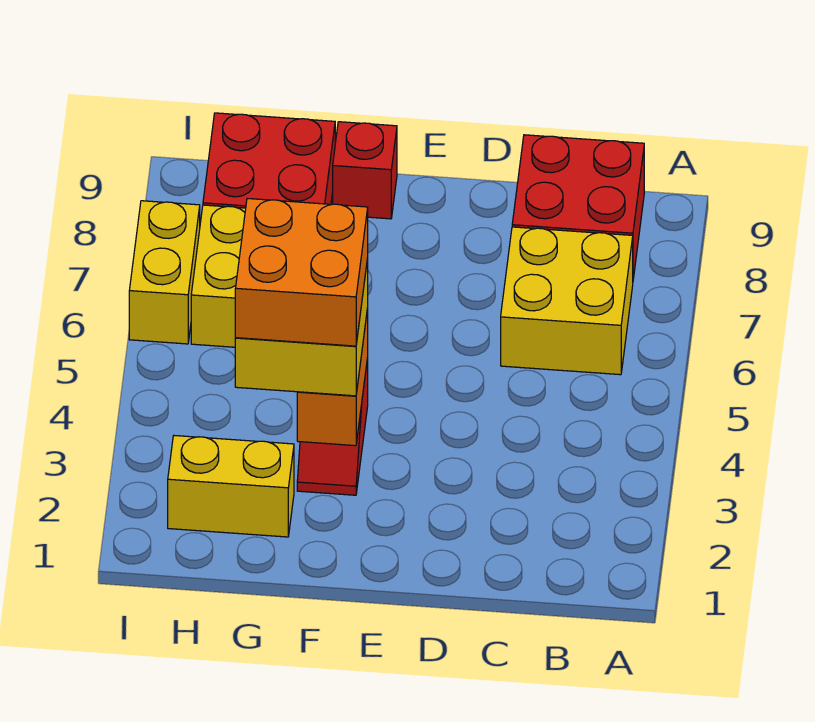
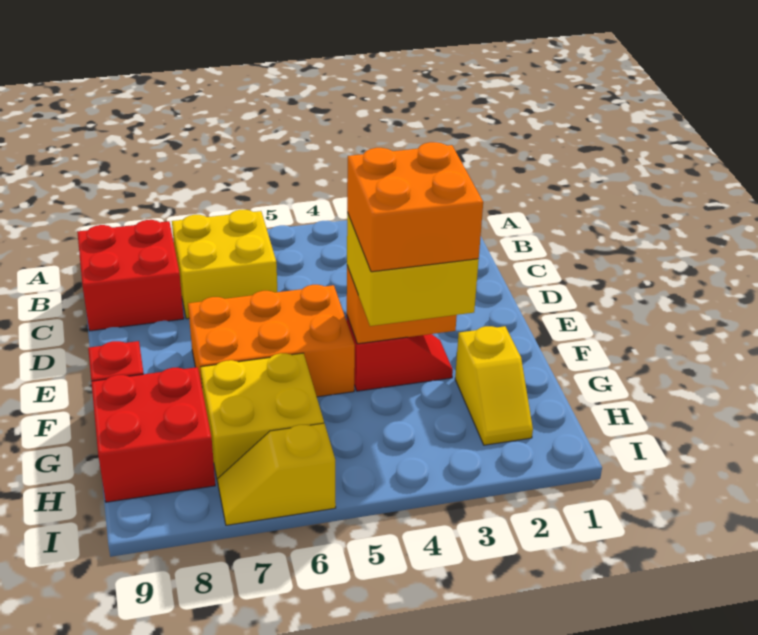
none -> orange brick E5:F7 level 1
yellow brick G2:H2 level 1 -> yellow slope G2:H2 level 1 top G
yellow brick I6:I7 level 1 -> yellow slope I6:I7 level 1 top 6

